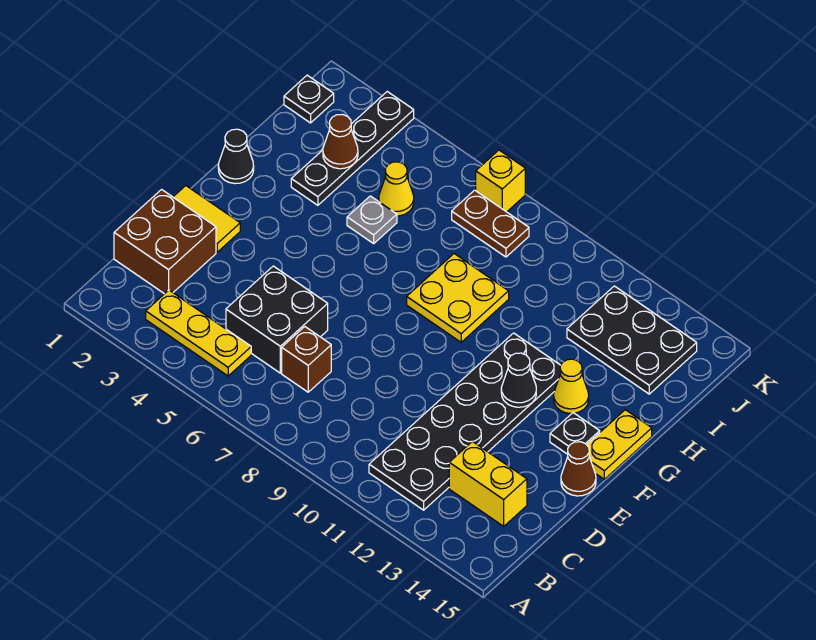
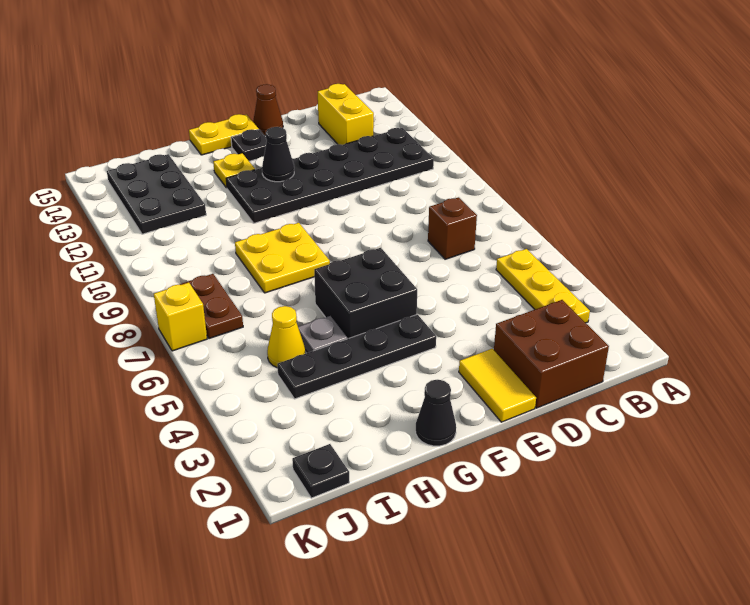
black brick C5:D6 level 1 -> black brick F5:G6 level 1
yellow cone G13 level 1 -> yellow plate G13 level 1
black plate H3:K3 level 1 -> black plate F4:I4 level 1
brown cone I3 level 2 -> none

